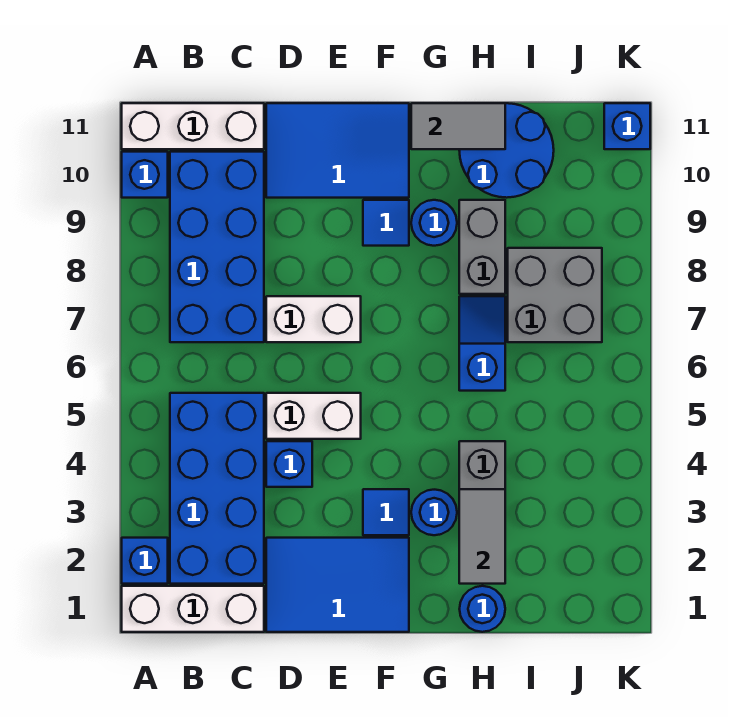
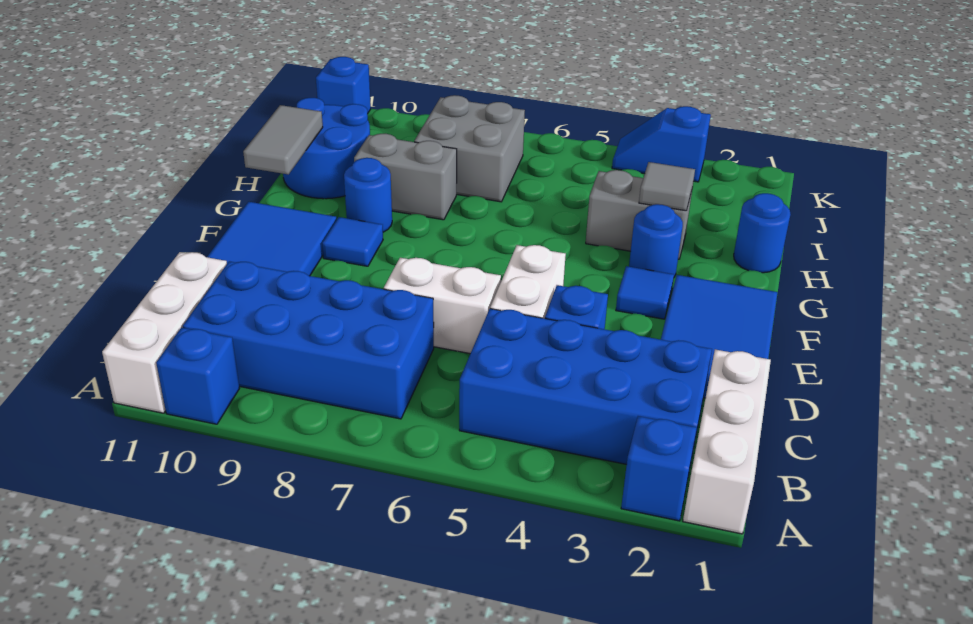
white brick D7:E7 level 1 -> white brick D6:D7 level 1
grey tile H2:H3 level 2 -> grey tile H3 level 2
blue slope H6:H7 level 1 top 6 -> blue slope K3:K4 level 1 top 3

